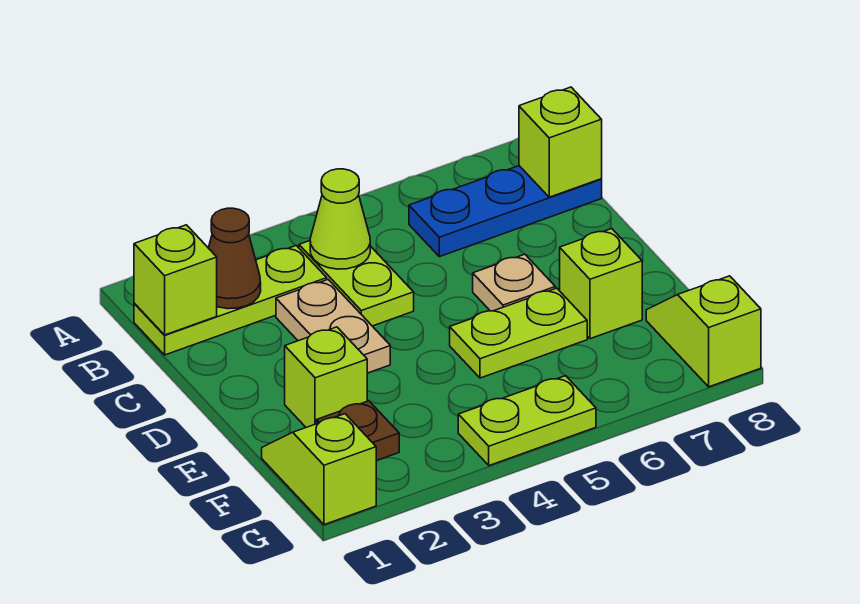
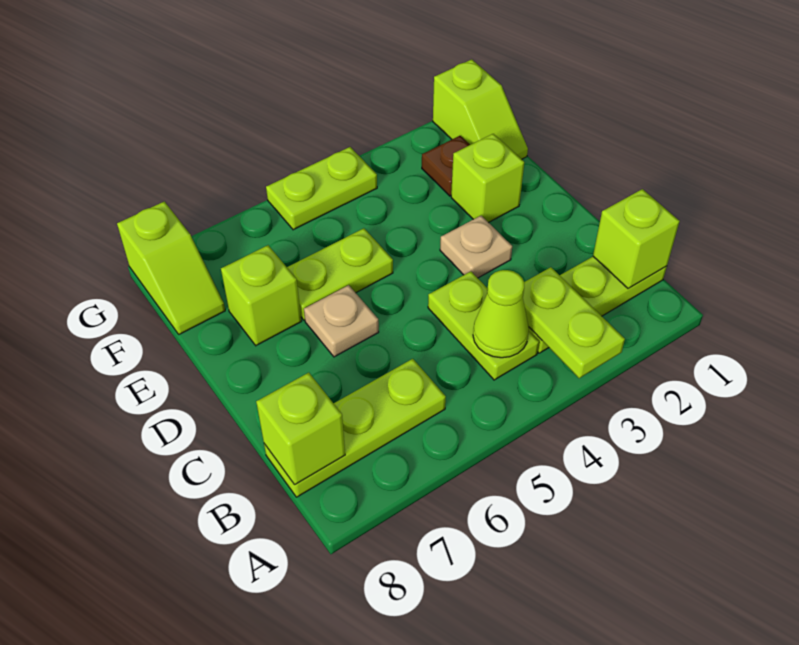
none -> lime plate A3:B3 level 2
brown cone B2 level 2 -> none
blue plate B6:B8 level 1 -> lime plate B6:B8 level 1
tan plate C3:D3 level 1 -> tan plate D3 level 1

